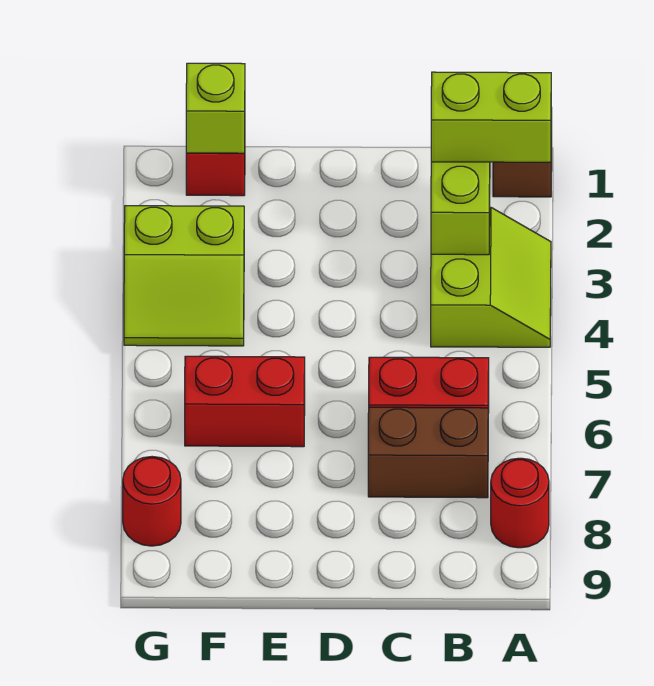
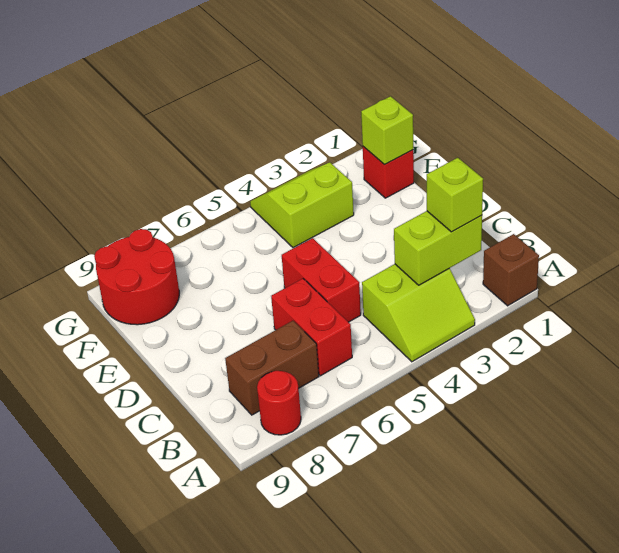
lime brick A2:B2 level 3 -> lime brick B2 level 3
brown brick B7:C7 level 1 -> brown brick B7:B8 level 1
red brick E6:F6 level 1 -> red brick C5:D5 level 1
lime slope F3:G4 level 1 top 3 -> lime slope F3:G4 level 1 top F
red round brick G8 level 1 -> red round brick F8:G9 level 1

